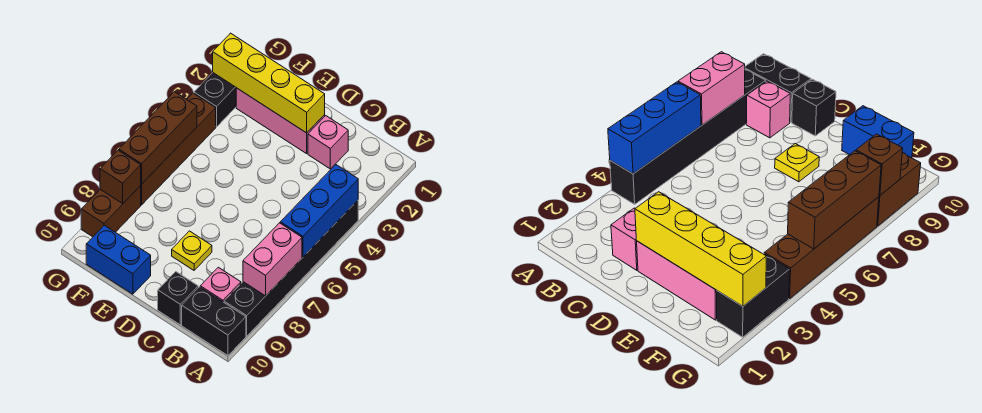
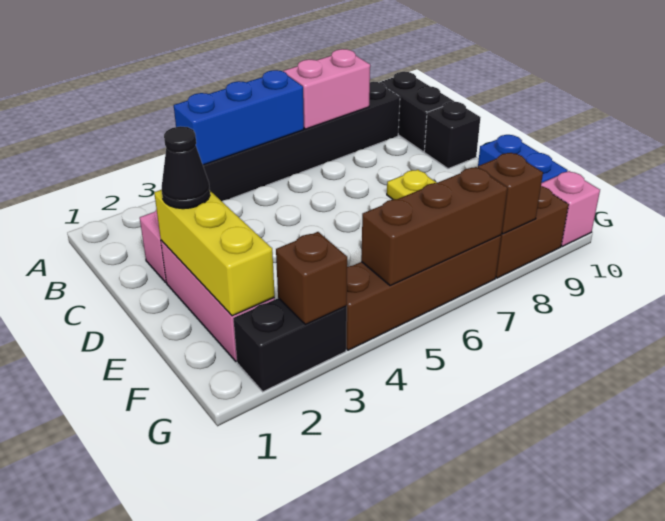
pink brick B9 level 1 -> pink brick G10 level 1
yellow brick D2:G2 level 2 -> yellow brick D2:F2 level 2
none -> black cone D2 level 3
none -> brown brick G3 level 2

